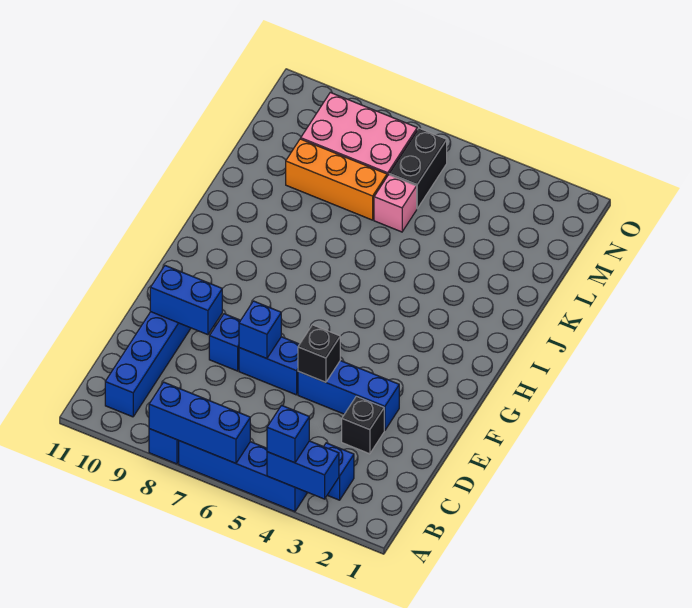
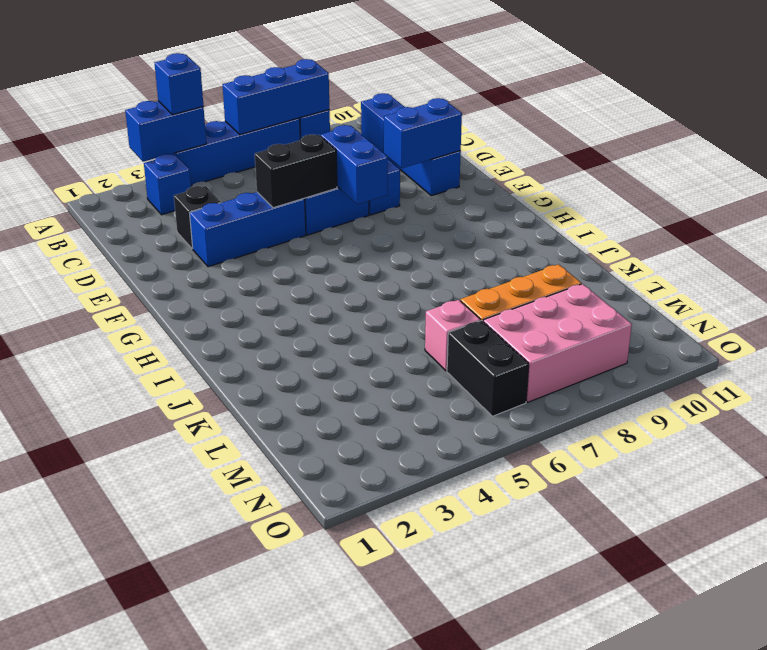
black brick E5 level 2 -> black brick E5:E6 level 2
blue brick E7 level 2 -> blue brick E7:F7 level 2

